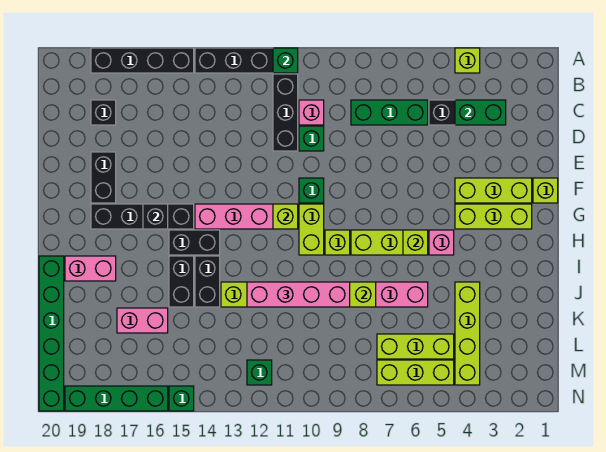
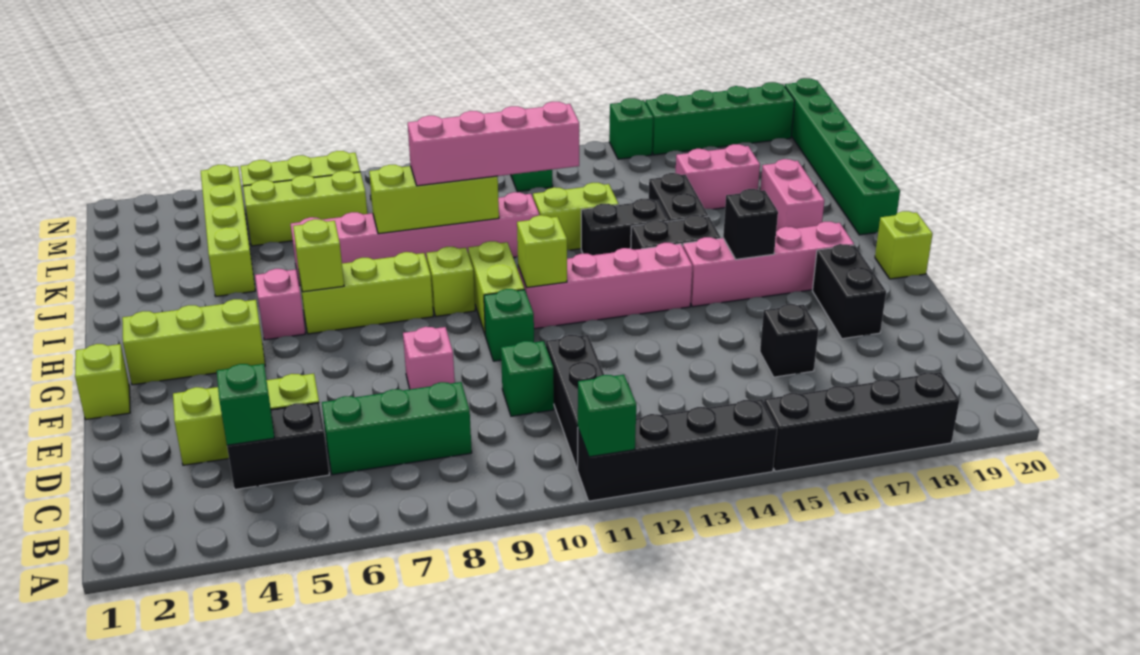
lime brick A4 level 1 -> lime brick G20 level 1
green brick C3:C4 level 2 -> green brick C4 level 2
pink brick C10 level 1 -> pink brick E8 level 1
black brick C18 level 1 -> black brick D16 level 1
lime brick F2:F4 level 1 -> lime brick D3:D5 level 1
black brick G15:G18 level 1 -> pink brick G15:G18 level 1
black brick I14:J14 level 1 -> black brick I13:I14 level 1
pink brick I18:I19 level 1 -> pink brick I18:J18 level 1

